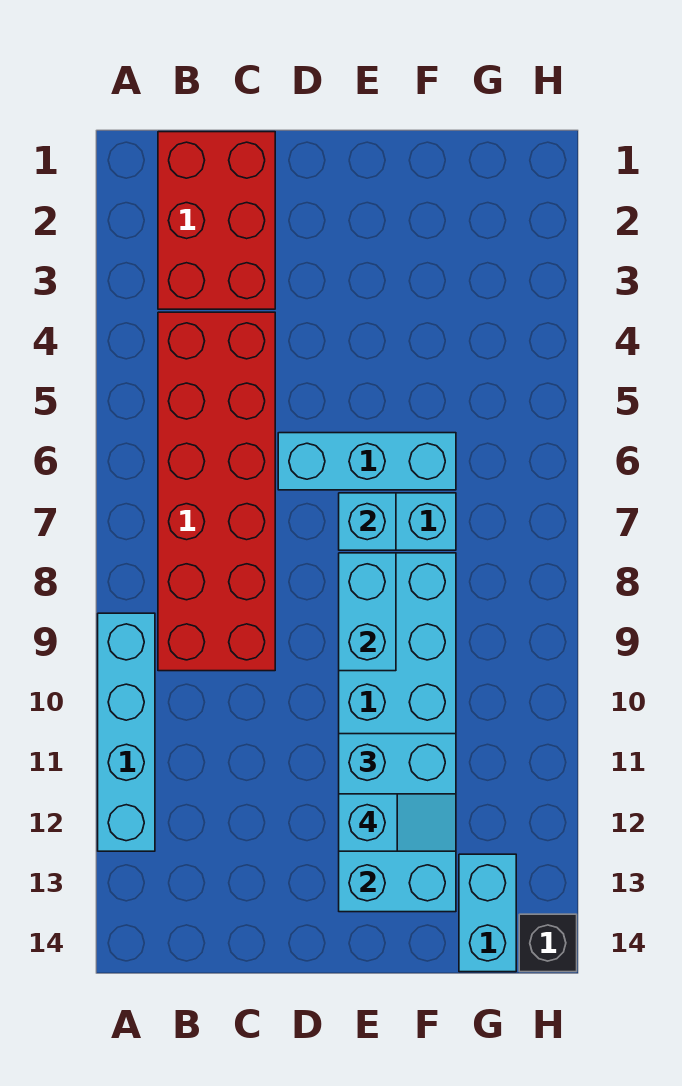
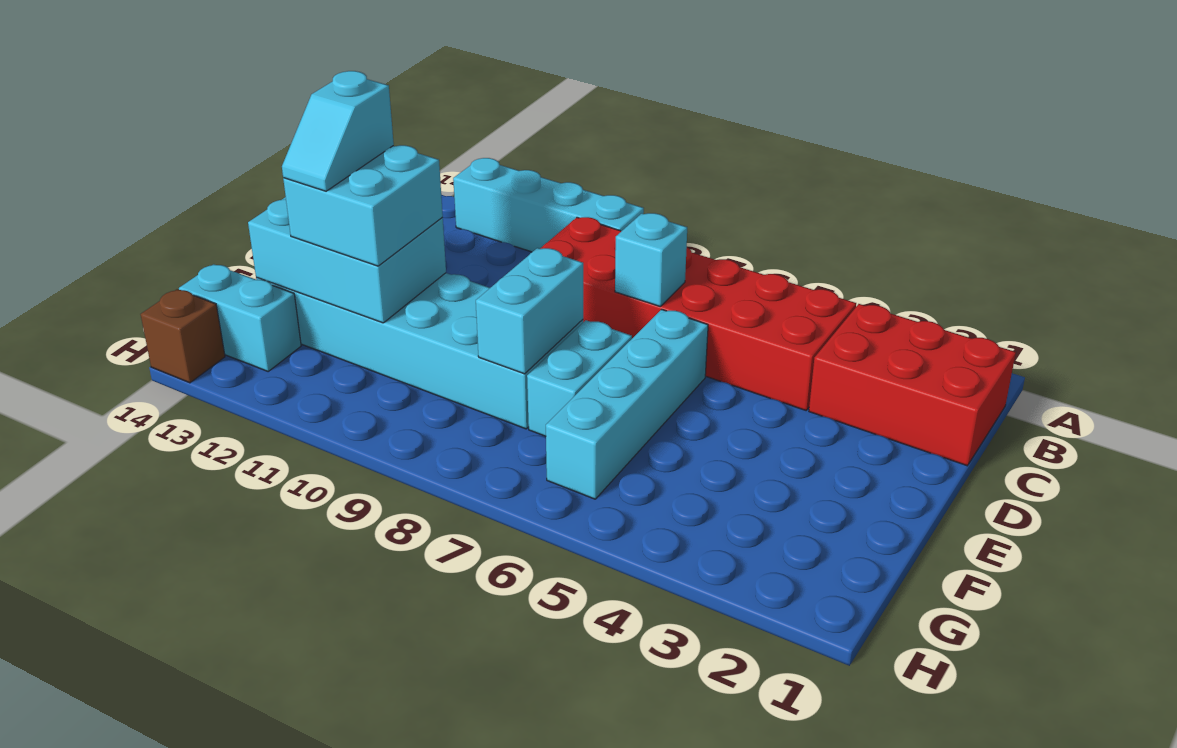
cyan brick D6:F6 level 1 -> cyan brick D6:G6 level 1
cyan brick E7 level 2 -> cyan brick C7 level 2
cyan brick E8:E9 level 2 -> cyan brick E8:F8 level 2
black brick H14 level 1 -> brown brick H14 level 1

